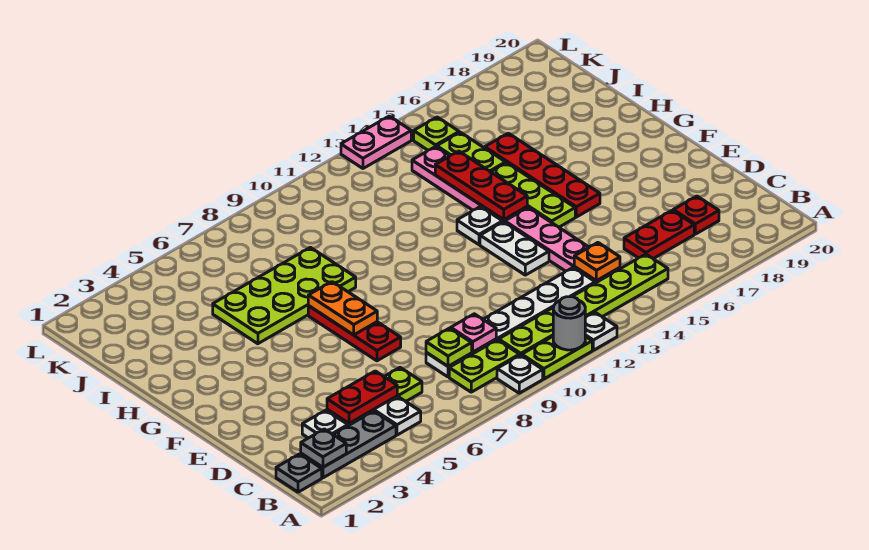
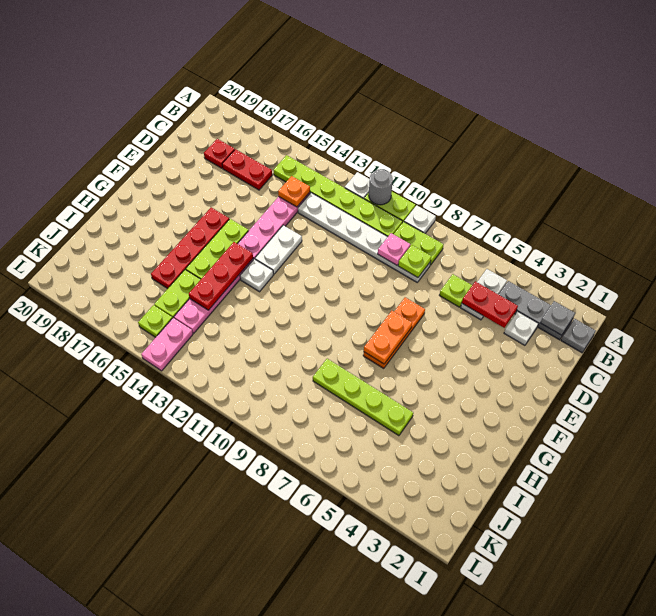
red plate E7:G7 level 1 -> orange plate E7:G7 level 1
lime plate H5:I8 level 1 -> lime plate I5:I8 level 1
pink plate L13:L14 level 1 -> pink plate K14:L14 level 1

